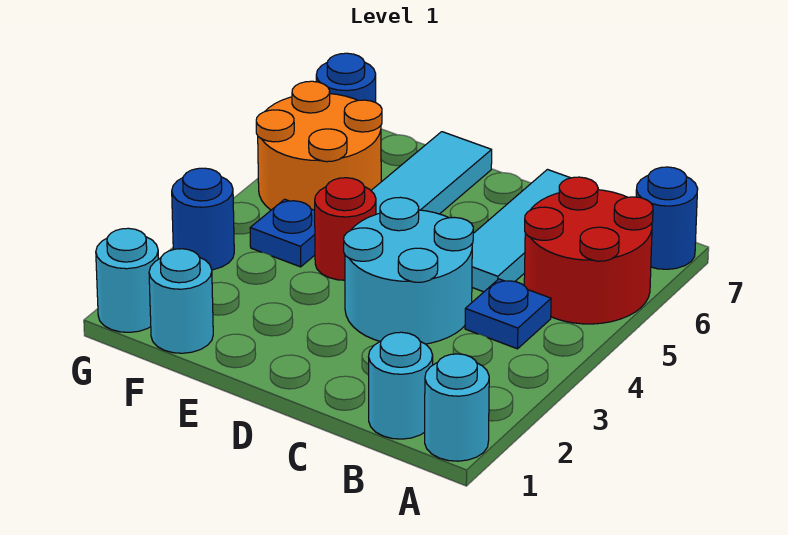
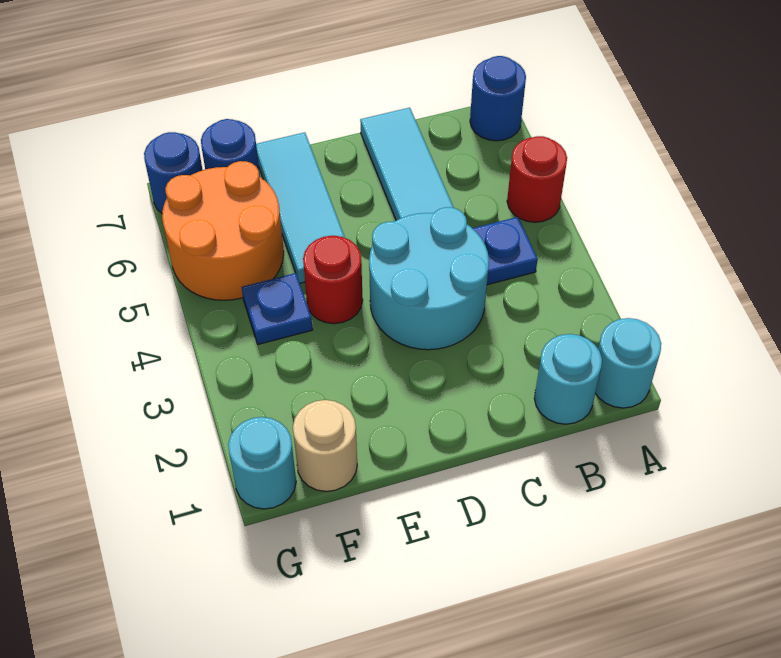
red round brick A5:B6 level 1 -> red round brick A5 level 1
cyan round brick F1 level 1 -> tan round brick F1 level 1
blue round brick G3 level 1 -> blue round brick F7 level 1

